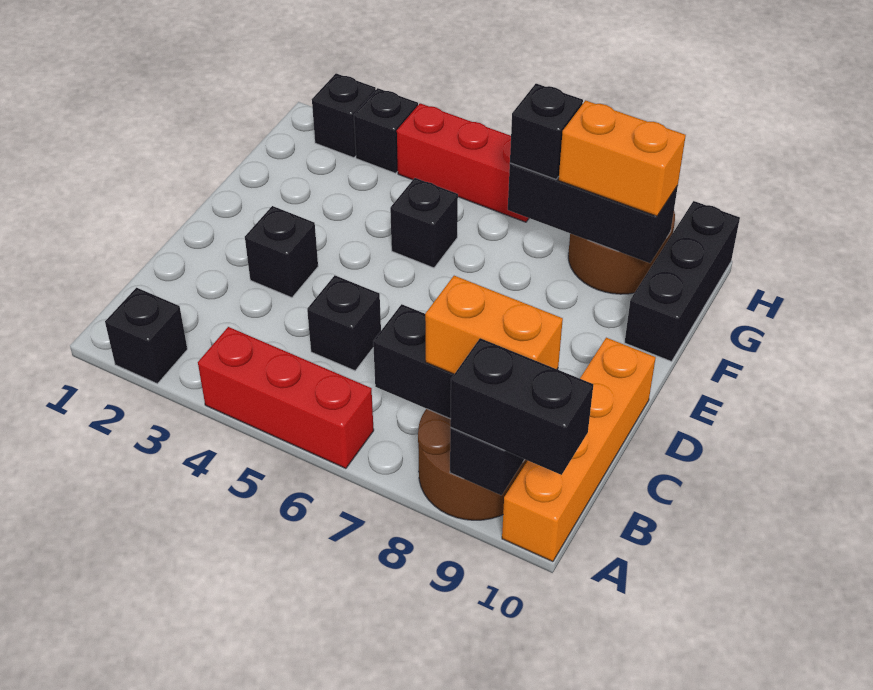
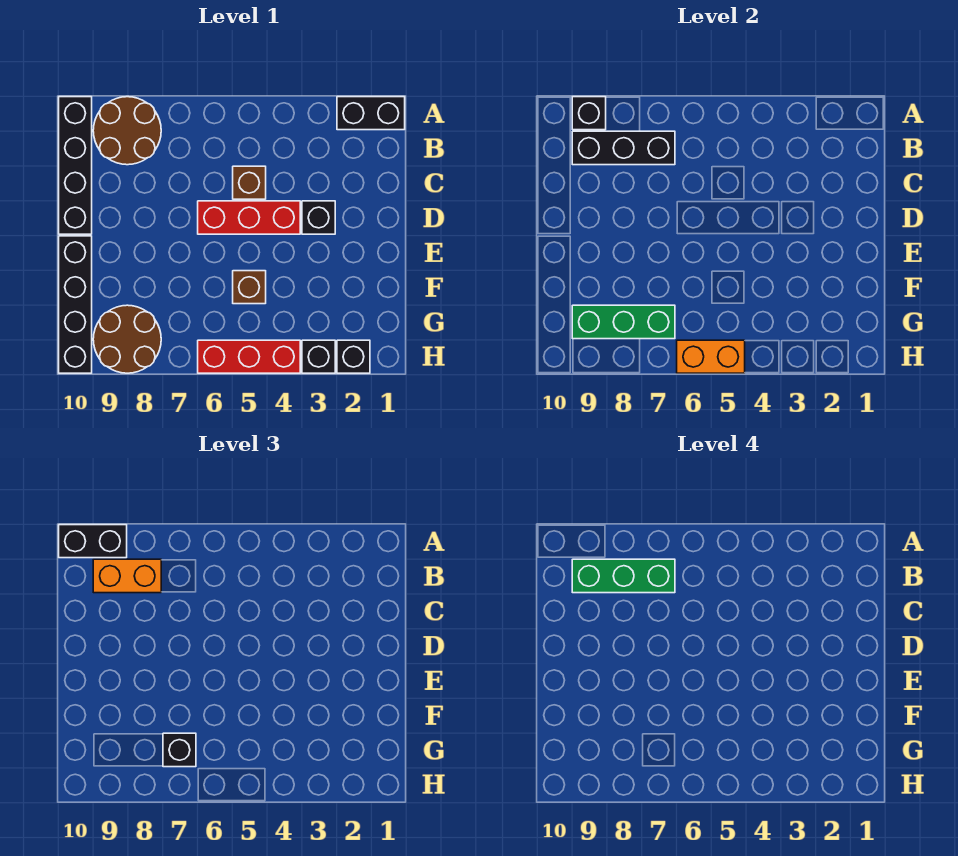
black brick A2 level 1 -> black brick A1:A2 level 1
red brick A4:A6 level 1 -> red brick D4:D6 level 1
orange brick A10:D10 level 1 -> black brick A10:D10 level 1
none -> green brick B7:B9 level 4
black brick C5 level 1 -> brown brick C5 level 1
black brick F5 level 1 -> brown brick F5 level 1
black brick F10:H10 level 1 -> black brick E10:H10 level 1
black brick G7:G9 level 2 -> green brick G7:G9 level 2
orange brick G8:G9 level 3 -> orange brick H5:H6 level 2

